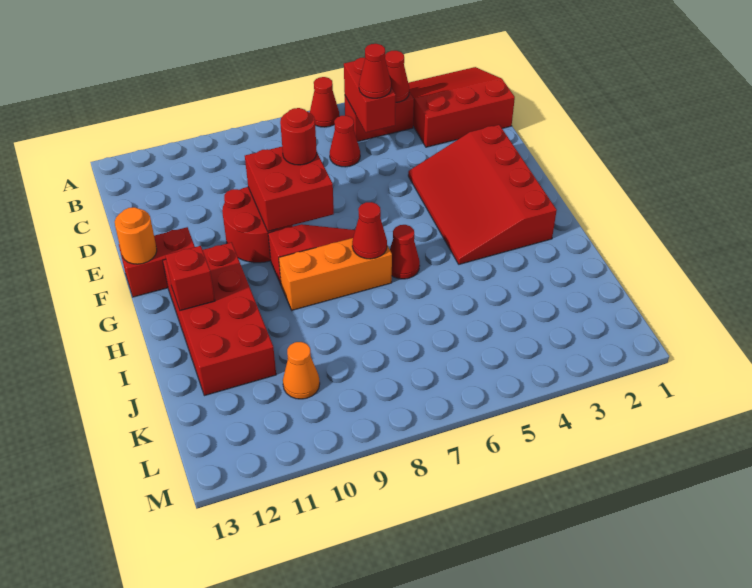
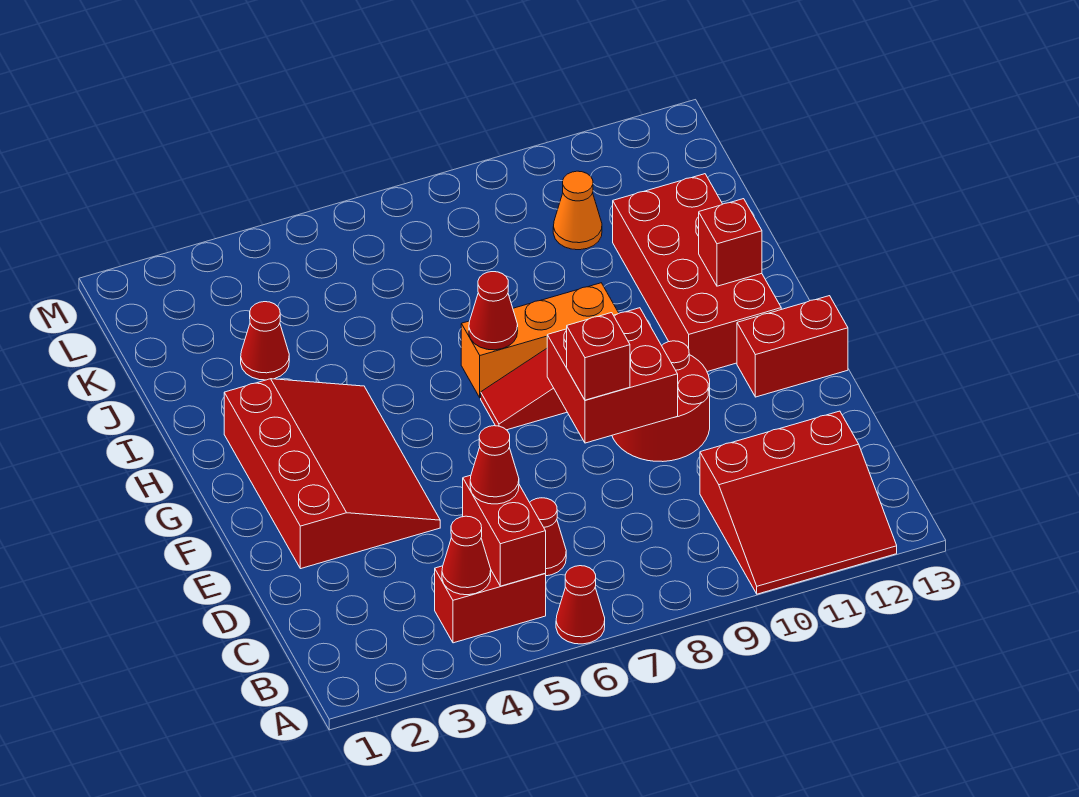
red slope A1:C3 level 1 top C -> red slope A10:C12 level 1 top C
red round brick E8 level 3 -> red brick E8 level 3
orange round brick F13 level 2 -> none
red cone H6 level 1 -> red cone J3 level 1

